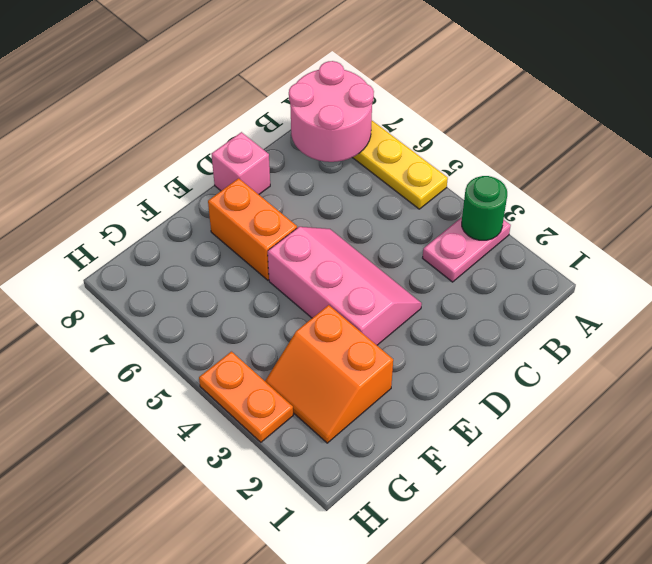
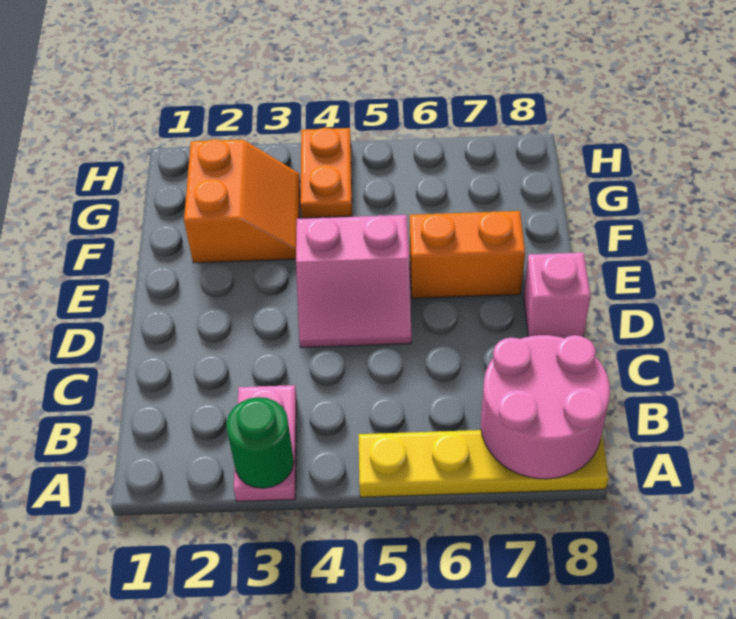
pink slope D3:E5 level 1 top E -> pink slope D4:E5 level 1 top E
orange slope F2:G3 level 1 top F -> orange slope F2:G3 level 1 top 2
orange plate H3:H4 level 1 -> orange plate G4:H4 level 1

